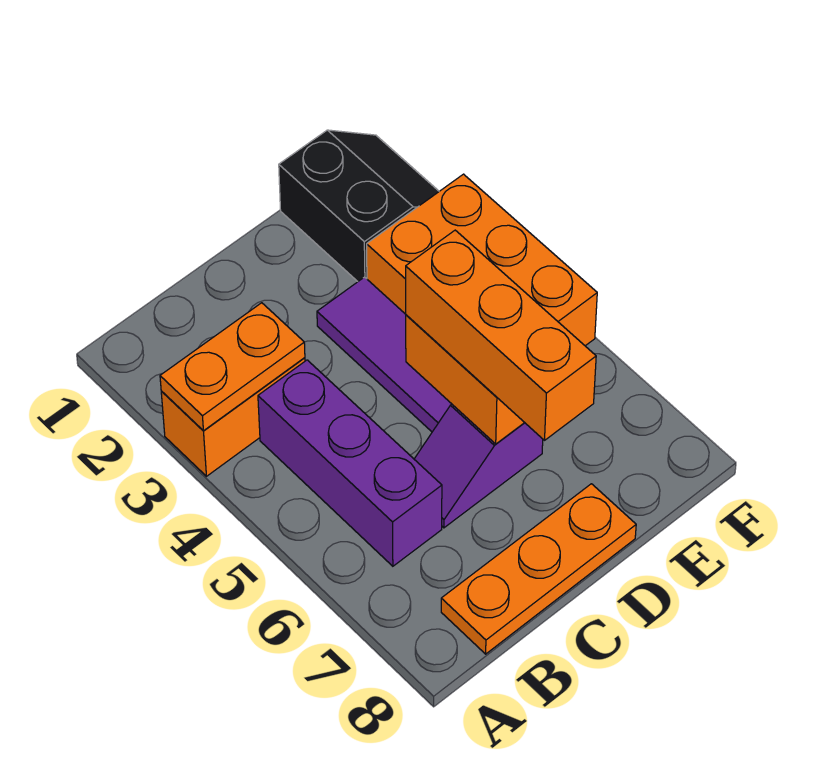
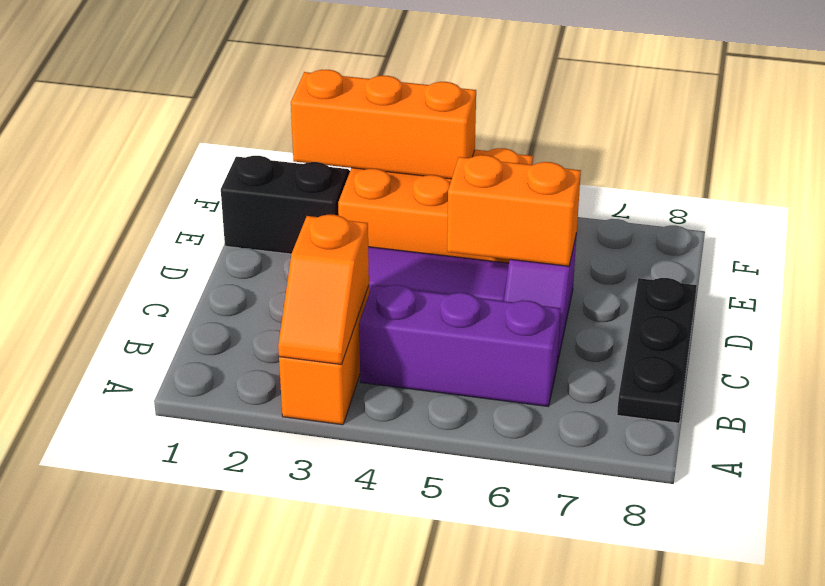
orange plate A3:B3 level 2 -> orange slope A3:B3 level 2 top B
orange plate B8:D8 level 1 -> black plate B8:D8 level 1
orange brick D5:D7 level 3 -> orange brick F2:F4 level 2

